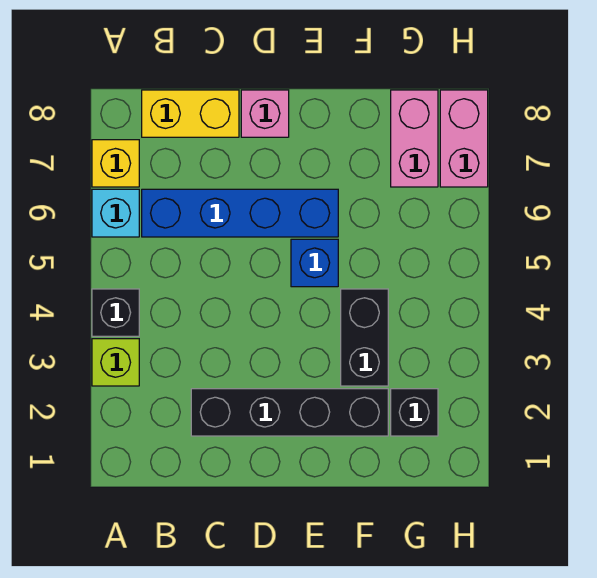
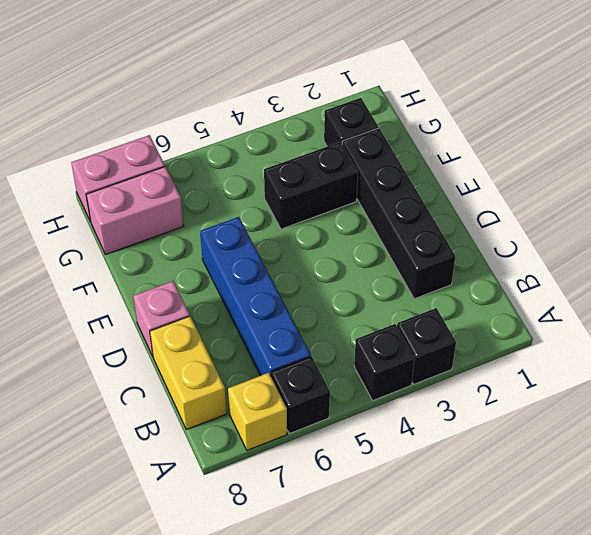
lime brick A3 level 1 -> black brick A3 level 1
cyan brick A6 level 1 -> black brick A6 level 1
blue brick E5 level 1 -> none

